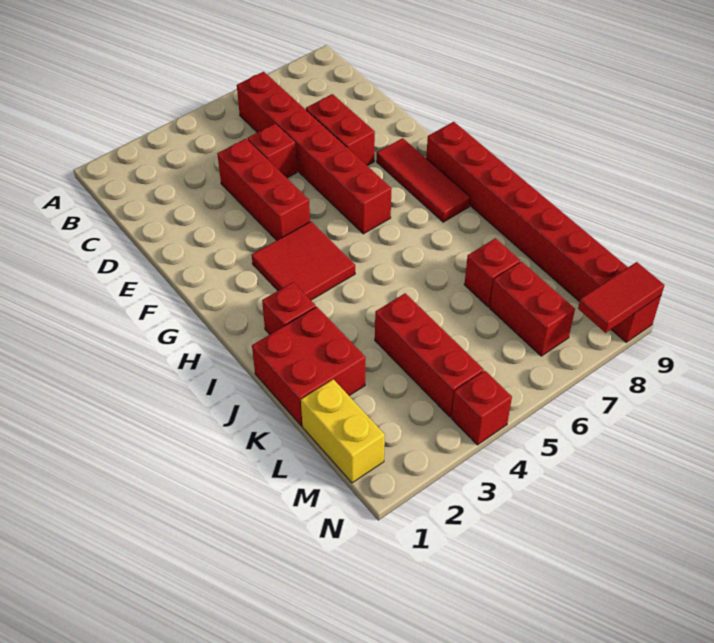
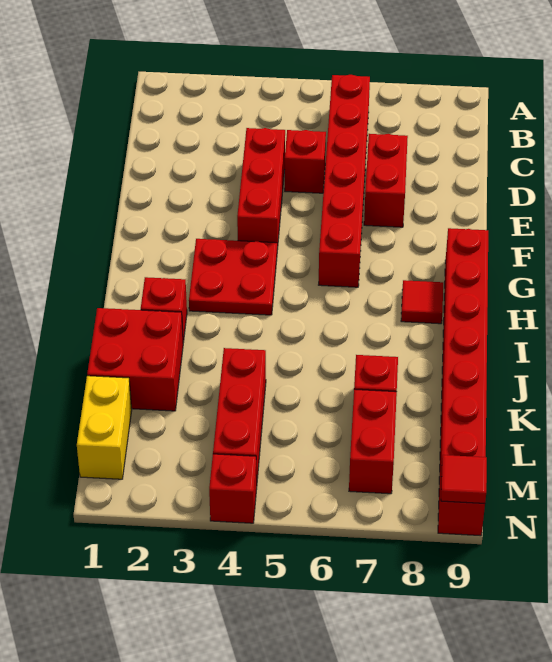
red tile F8:H8 level 1 -> red tile H8 level 1
red tile G3:H4 level 1 -> red plate G3:H4 level 1
red tile N8:N9 level 2 -> red tile N9 level 2

